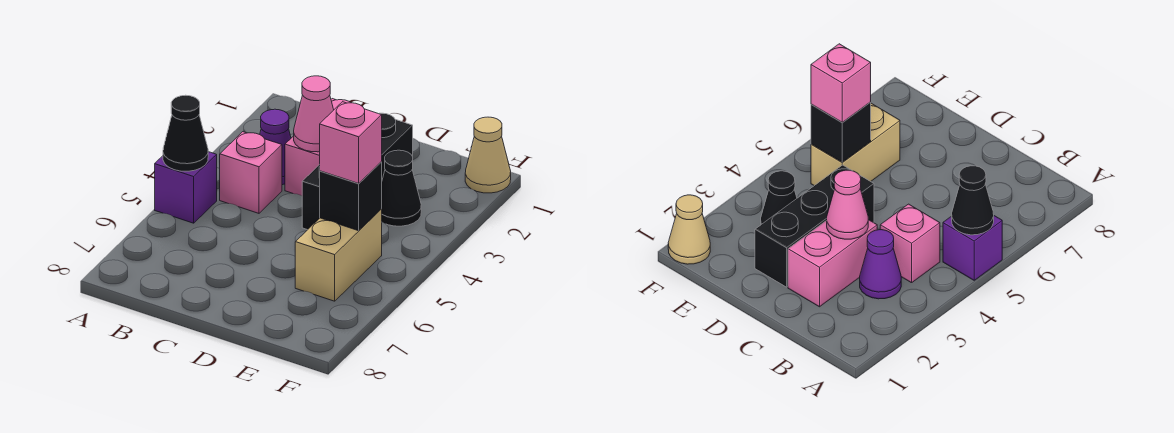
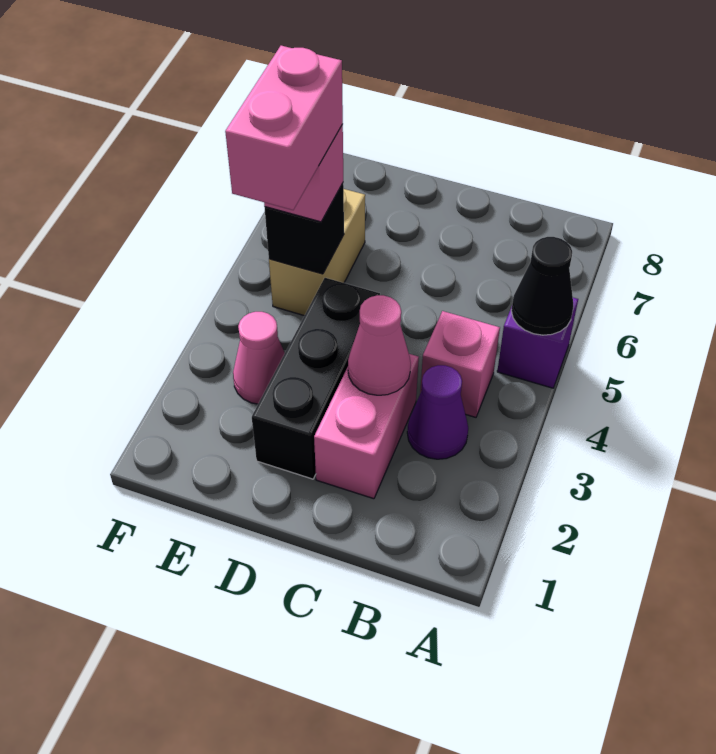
black cone E3 level 1 -> pink cone E3 level 1
none -> pink brick E4:E5 level 4
tan cone F1 level 1 -> none

